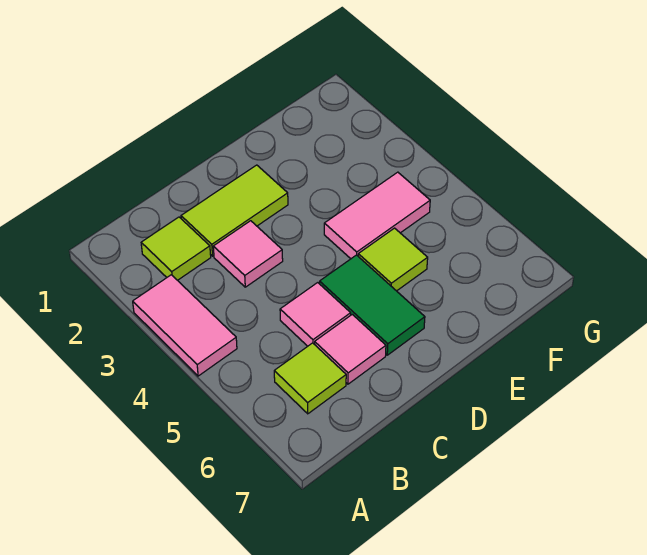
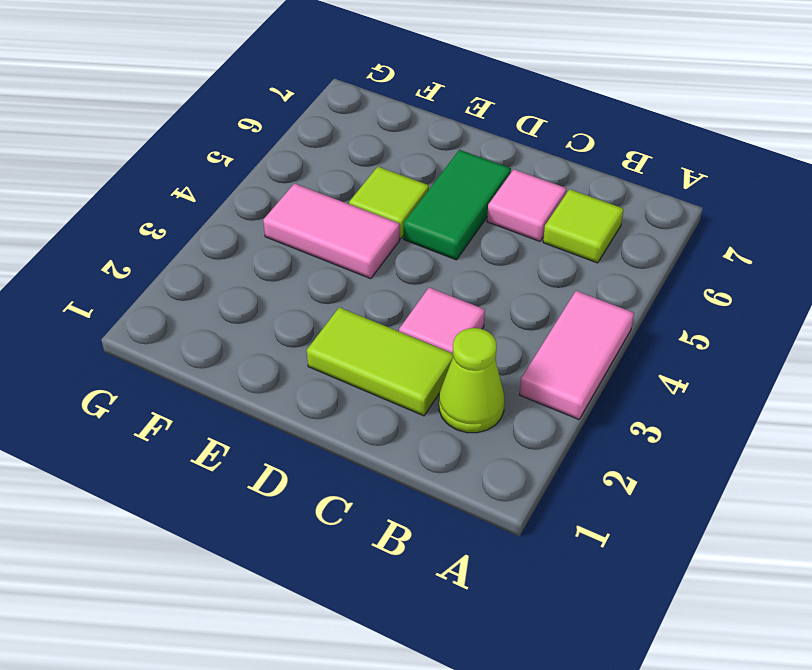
lime tile B2 level 1 -> lime cone B2 level 1
pink tile C5 level 1 -> none

